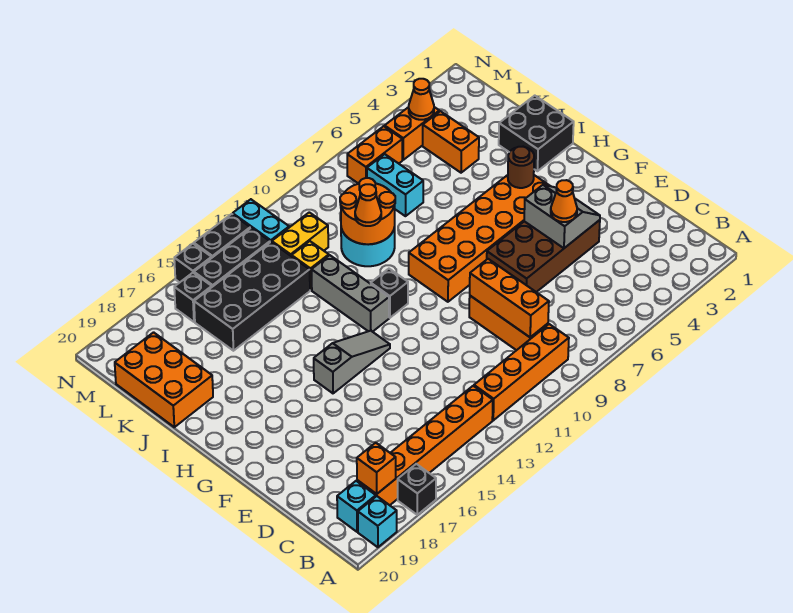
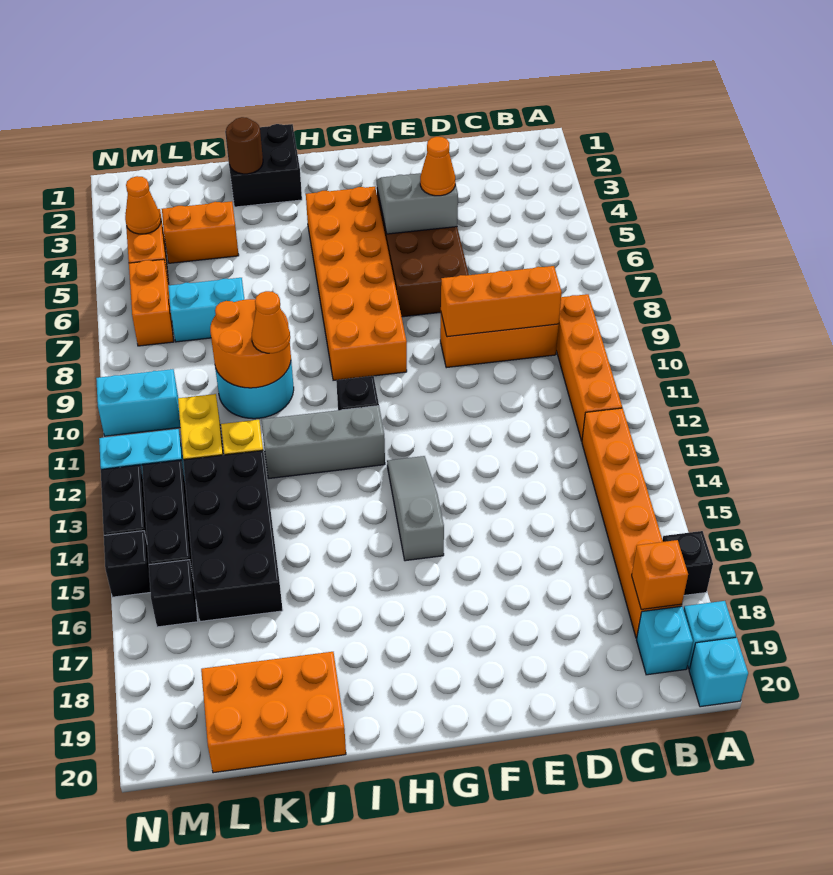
none -> cyan brick A20 level 1
brown round brick H4 level 2 -> brown round brick J2 level 2
none -> cyan brick M10:N10 level 1

